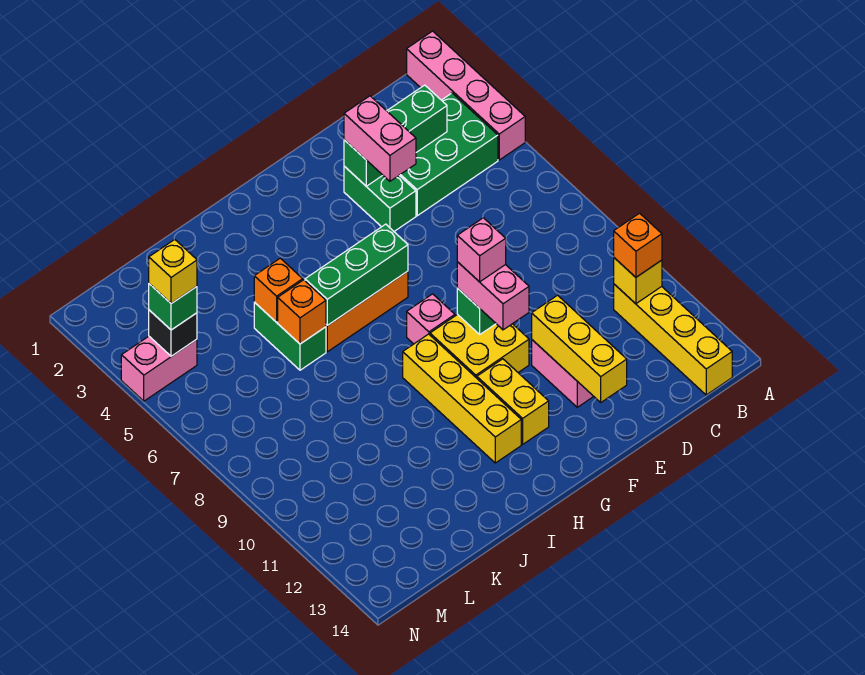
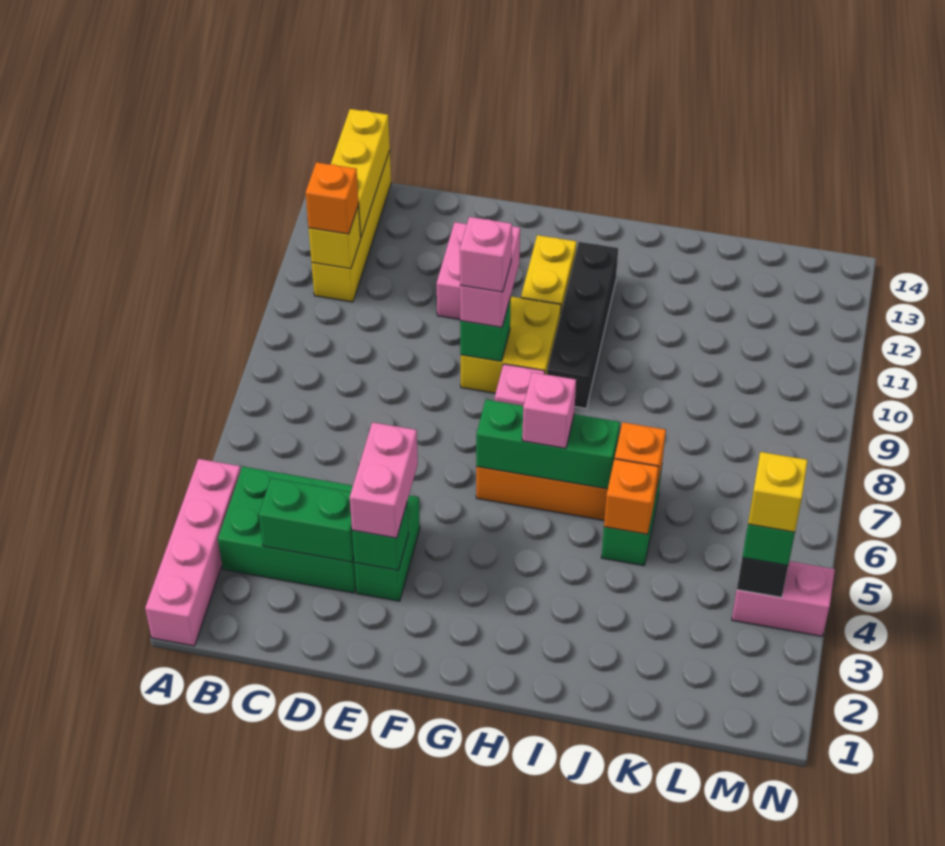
yellow brick E11:E13 level 2 -> yellow brick B12:B14 level 2
none -> pink brick H6 level 3
yellow brick H9:H12 level 1 -> black brick H9:H12 level 1

